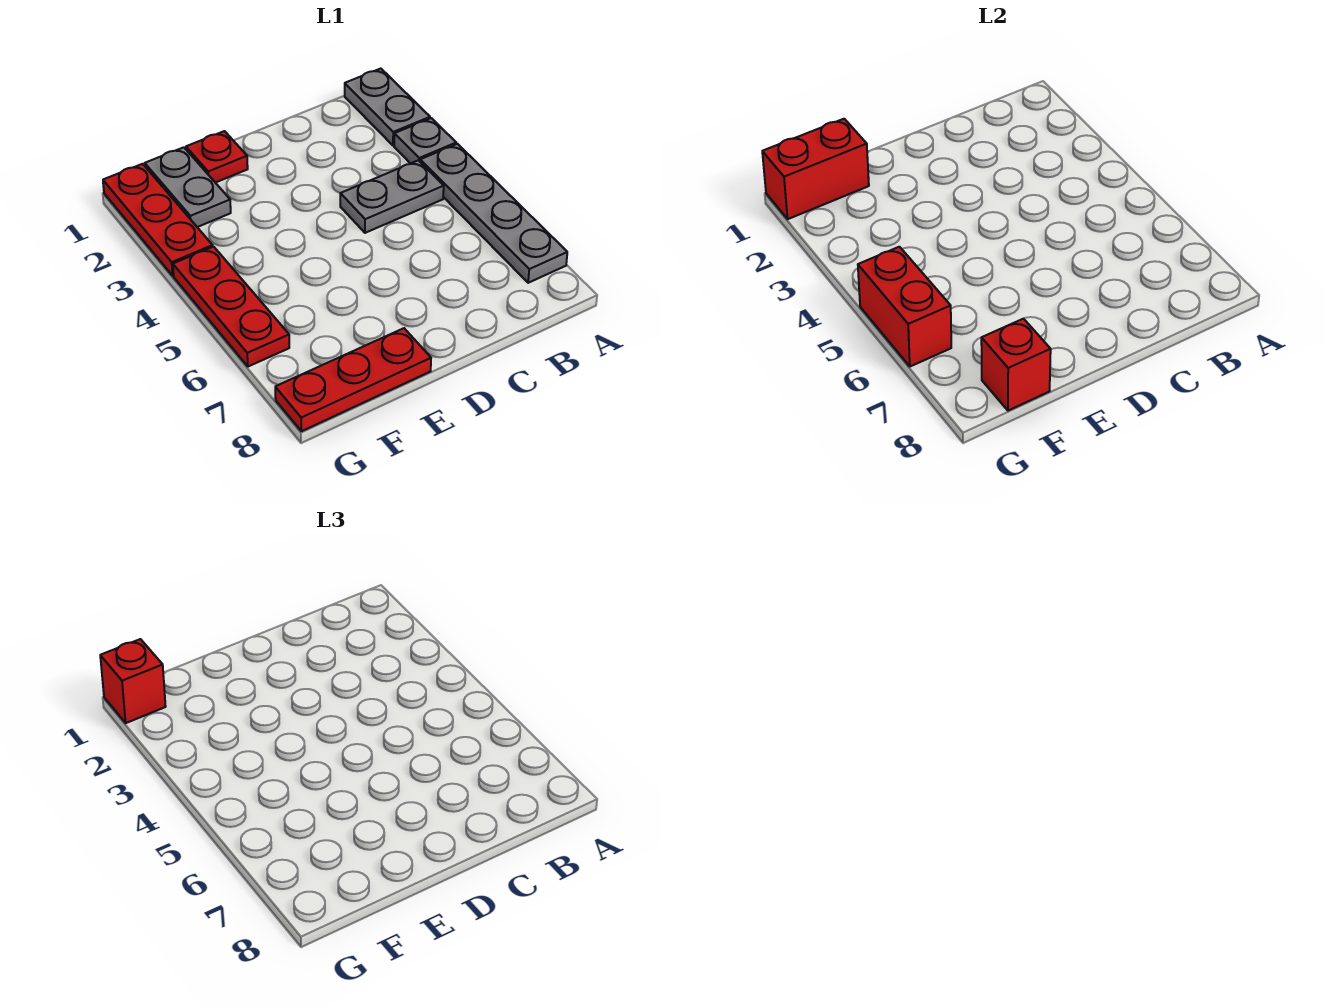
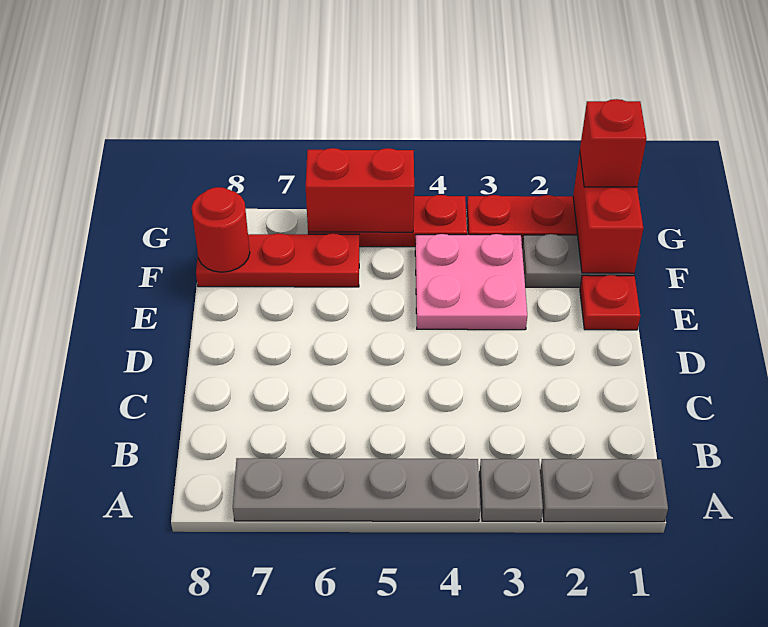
grey plate B4:C4 level 1 -> none
none -> pink plate E3:F4 level 1
red plate E8:G8 level 1 -> red plate F6:F8 level 1
red brick F8 level 2 -> red round brick F8 level 2

